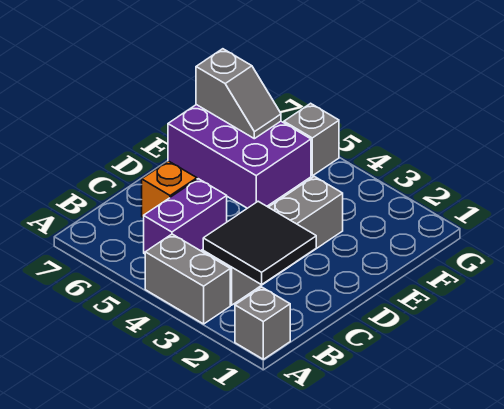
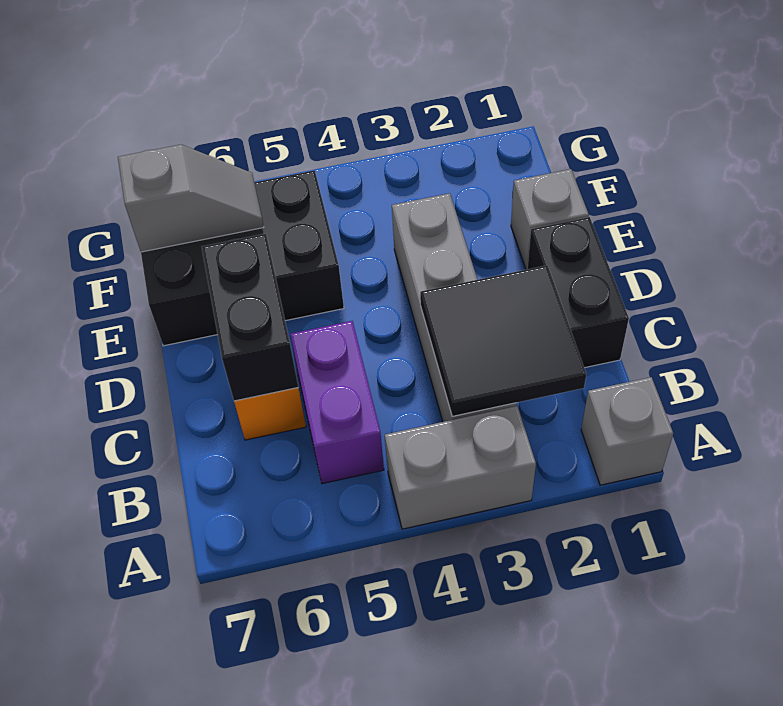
none -> black brick C1:D1 level 1
none -> black brick C6:D6 level 2
purple brick E5:F7 level 1 -> black brick E5:F7 level 1
grey brick G5 level 1 -> grey brick E1 level 1

